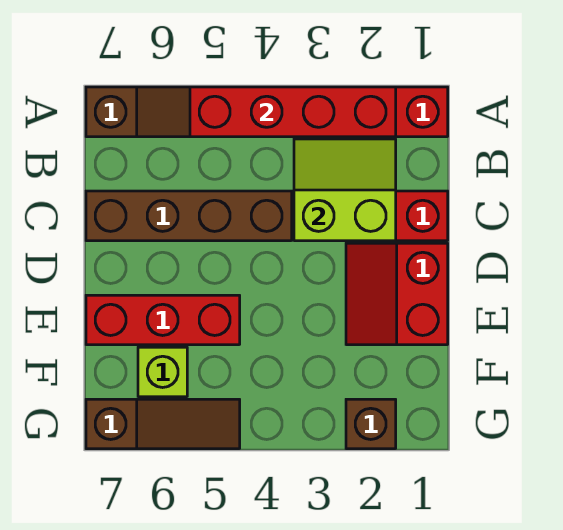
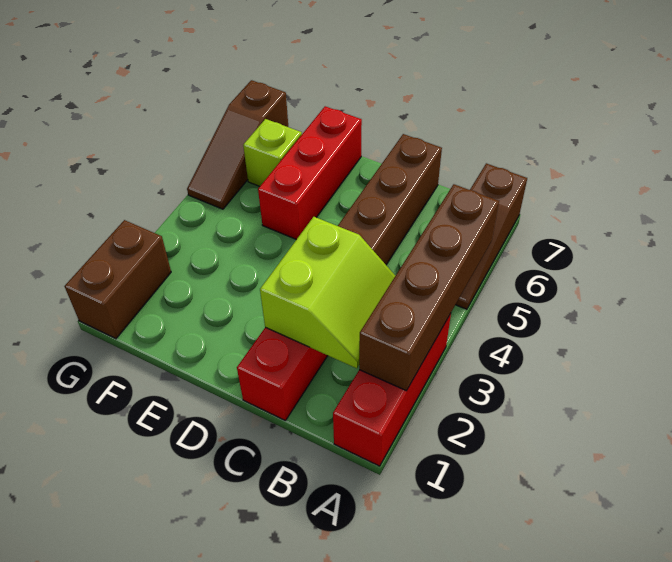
red brick A2:A5 level 2 -> brown brick A2:A5 level 2
red slope D1:E2 level 1 top 1 -> none
brown brick G2 level 1 -> brown brick G1:G2 level 1

